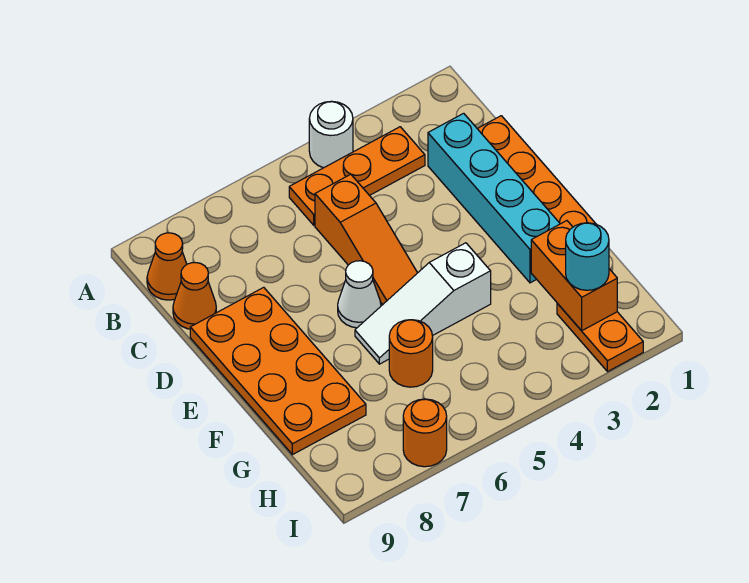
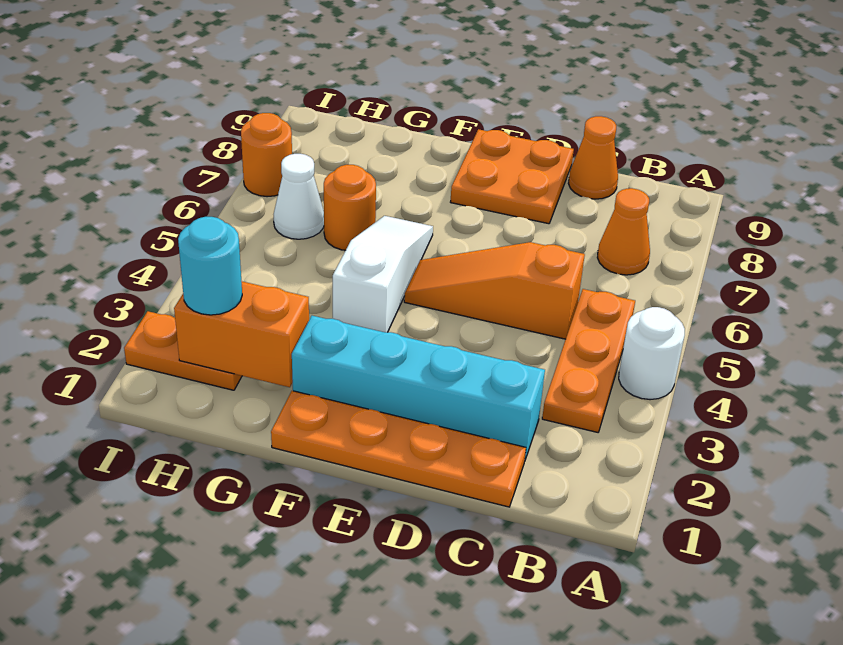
orange cone B9 level 1 -> orange cone B7 level 1
orange plate D8:G9 level 1 -> orange plate D8:E9 level 1
white cone E6 level 1 -> white cone H6 level 1

